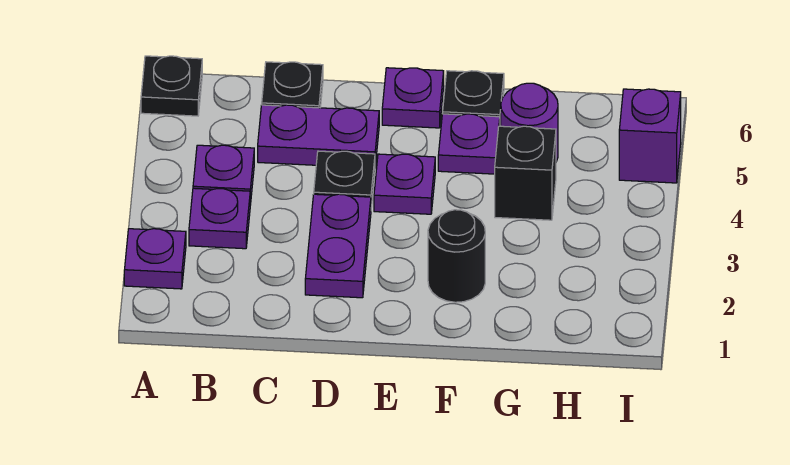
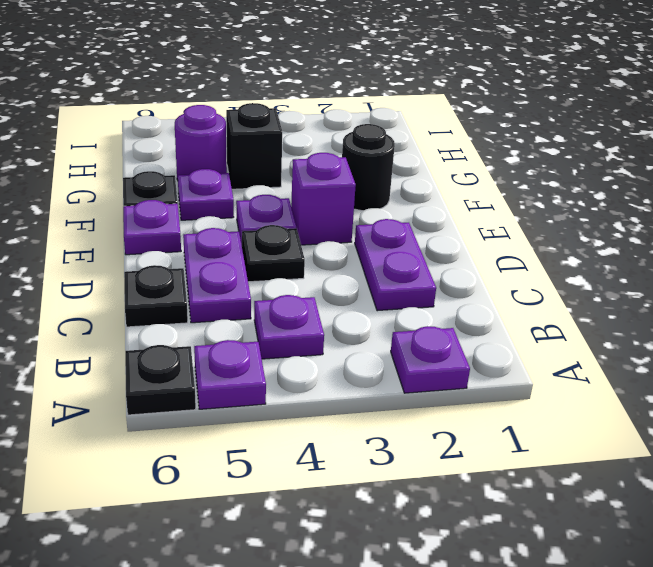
purple plate B3 level 1 -> purple plate A5 level 1
purple plate D2:D3 level 1 -> purple plate C2:D2 level 1
purple brick I5 level 1 -> purple brick E3 level 1

